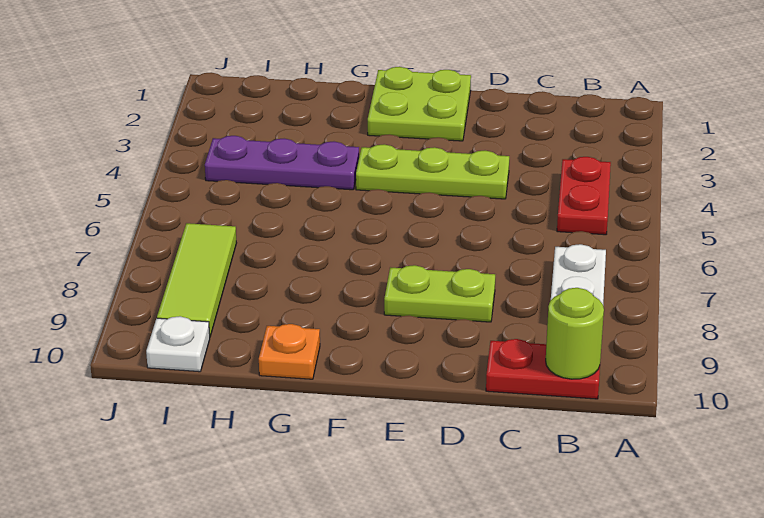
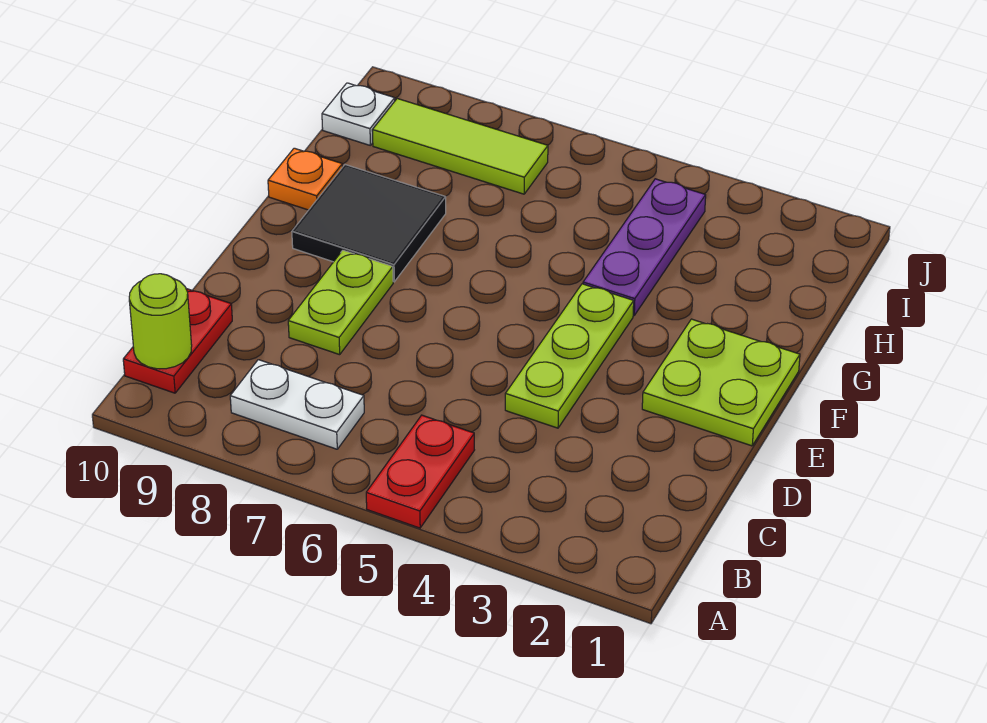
red plate B4:B5 level 1 -> red plate A5:B5 level 1
none -> black tile F8:G9 level 1

